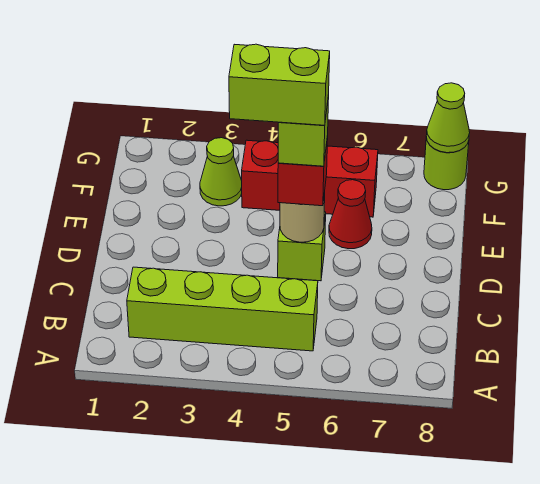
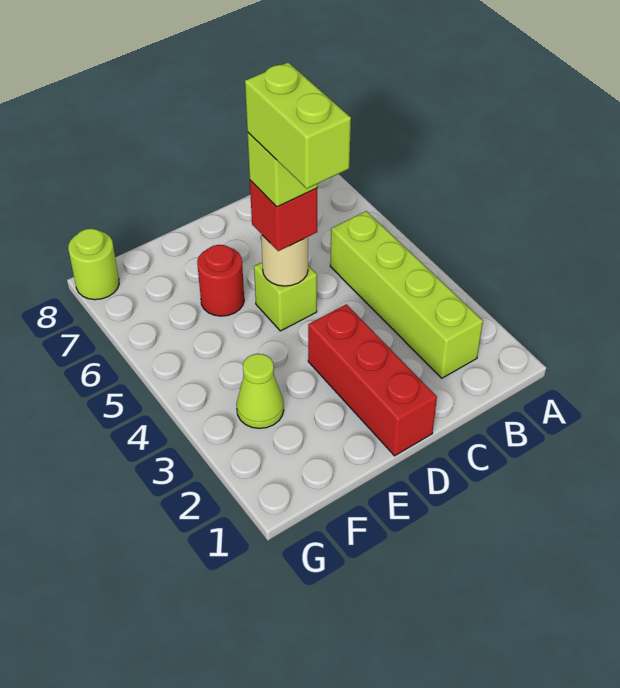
red cone E6 level 1 -> red round brick E6 level 1
red brick F4:F6 level 1 -> red brick D1:D3 level 1
lime cone G8 level 2 -> none

